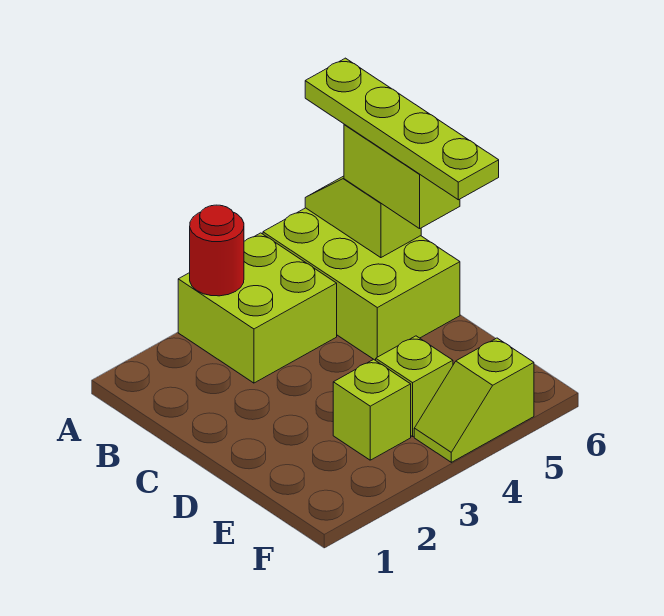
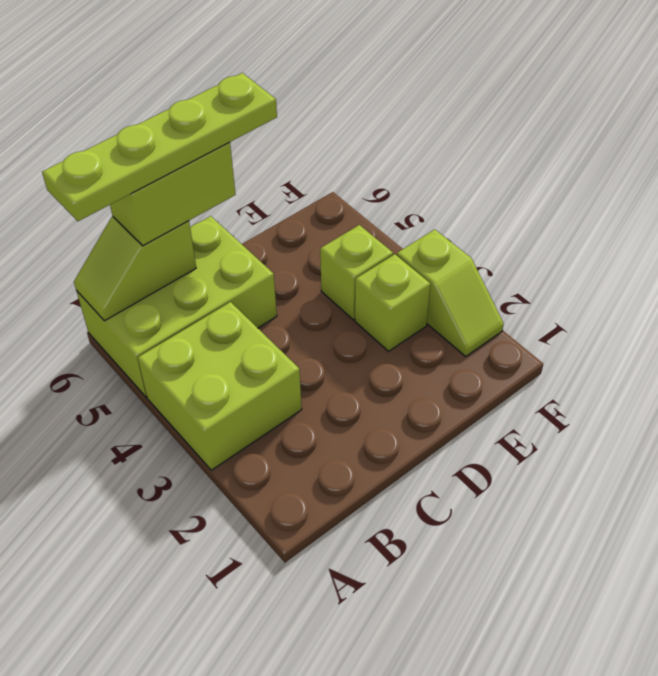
red round brick A3 level 2 -> none
lime slope F4:F5 level 1 top 5 -> lime slope F2:F3 level 1 top 3

